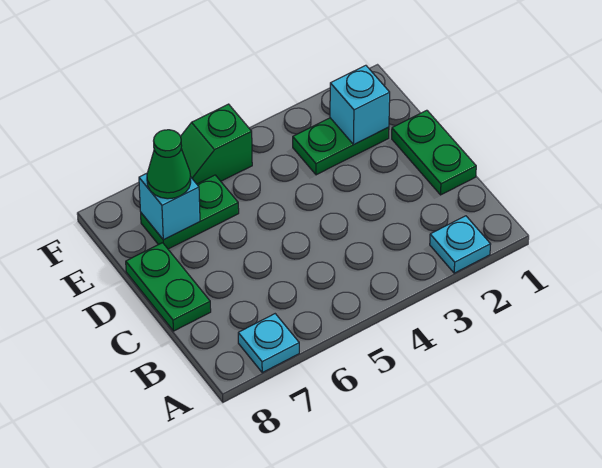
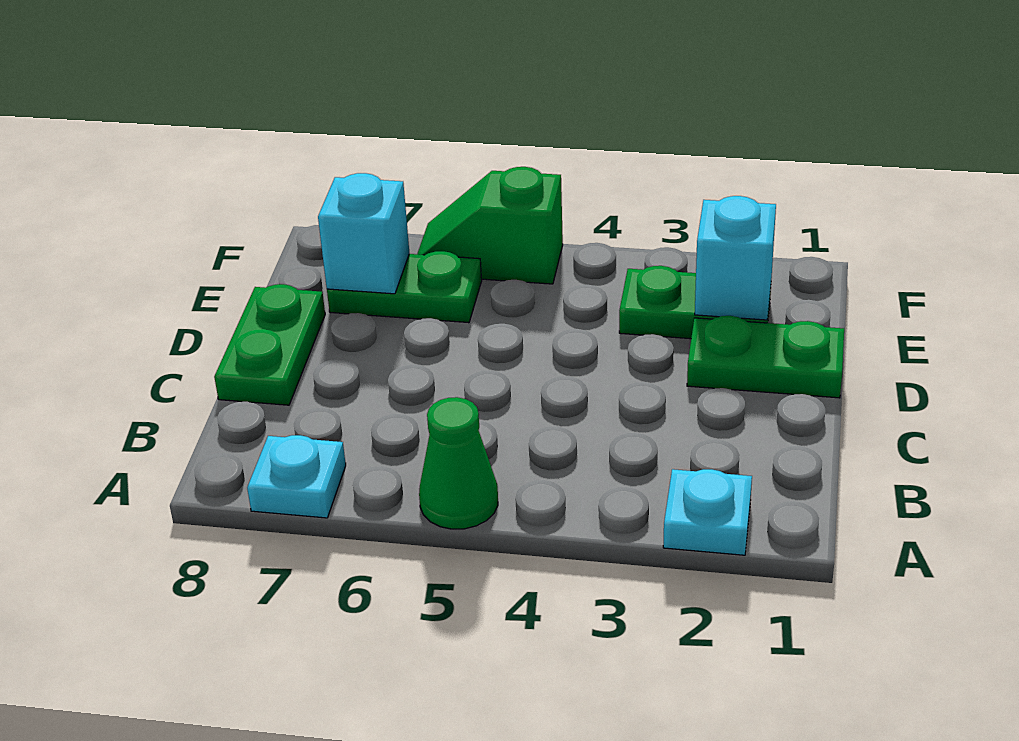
green plate C1:D1 level 1 -> green plate D1:D2 level 1
green cone E7 level 3 -> green cone A5 level 1

